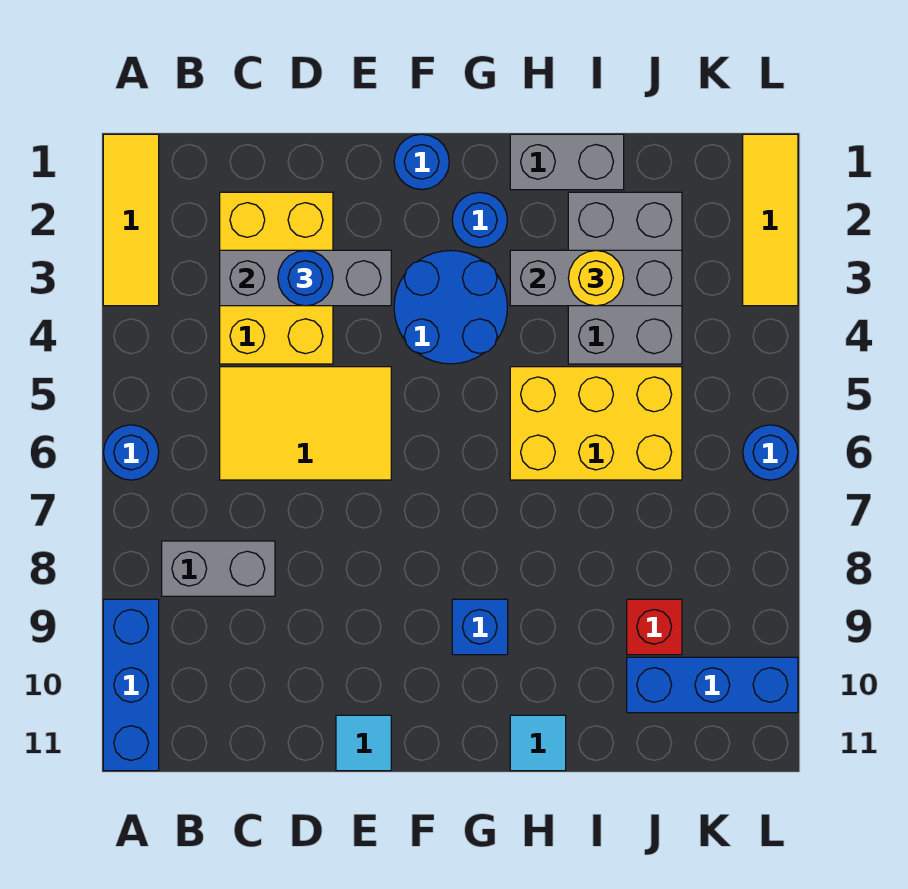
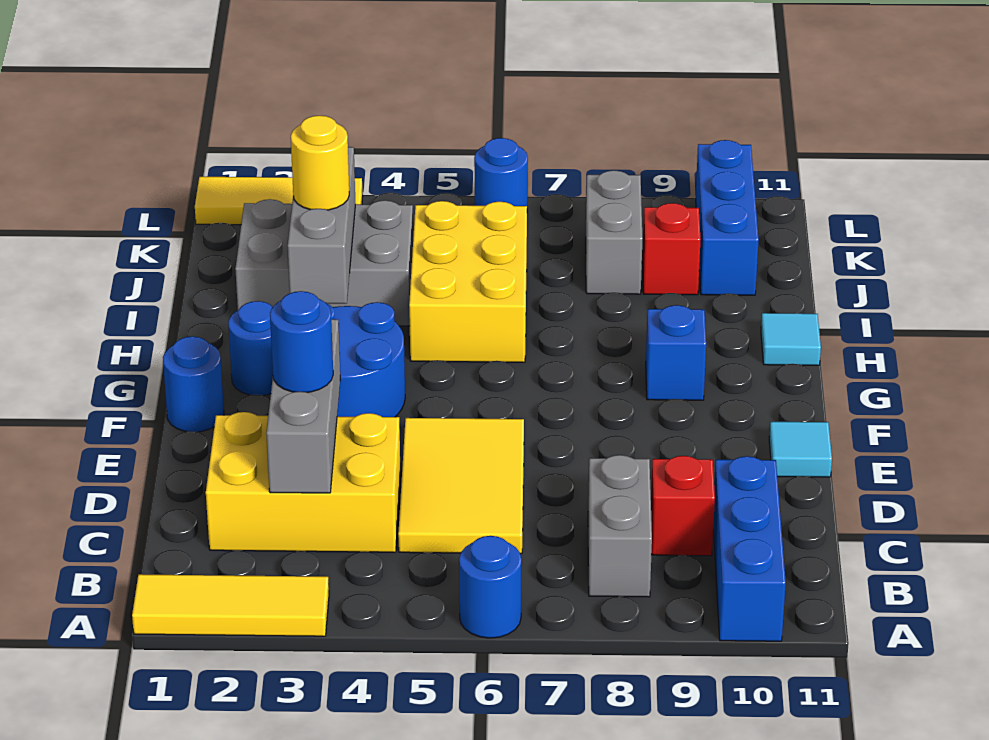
blue brick A9:A11 level 1 -> blue brick A10:C10 level 1
none -> red brick C9 level 1
grey brick H1:I1 level 1 -> grey brick J8:K8 level 1

